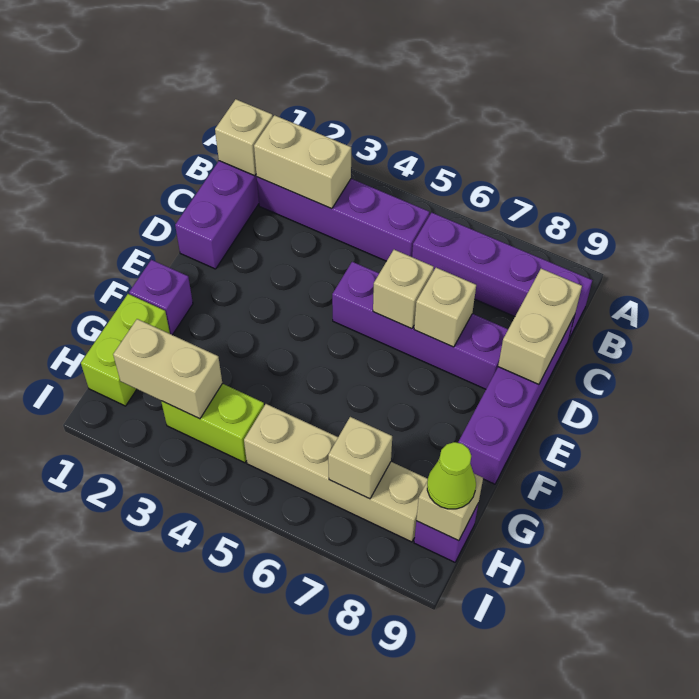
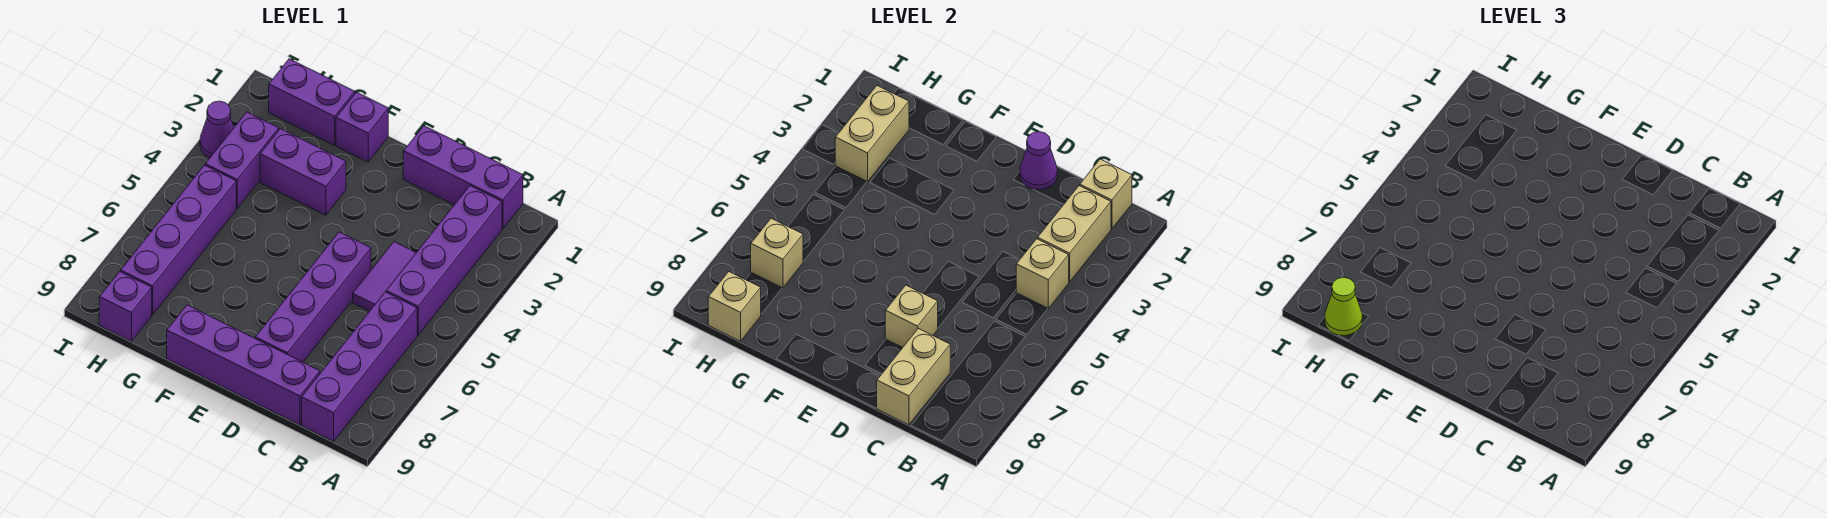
none -> purple tile C4:C5 level 1
tan brick C9:D9 level 2 -> tan brick C8:C9 level 2
none -> purple cone D1 level 2
tan brick D6 level 2 -> tan brick B4 level 2
none -> purple brick F3:G3 level 1
lime brick G1:H1 level 1 -> purple brick G1:H1 level 1
lime brick H3:H4 level 1 -> purple brick H3:H4 level 1
tan brick H5:H8 level 1 -> purple brick H5:H8 level 1
none -> purple cone I3 level 1

